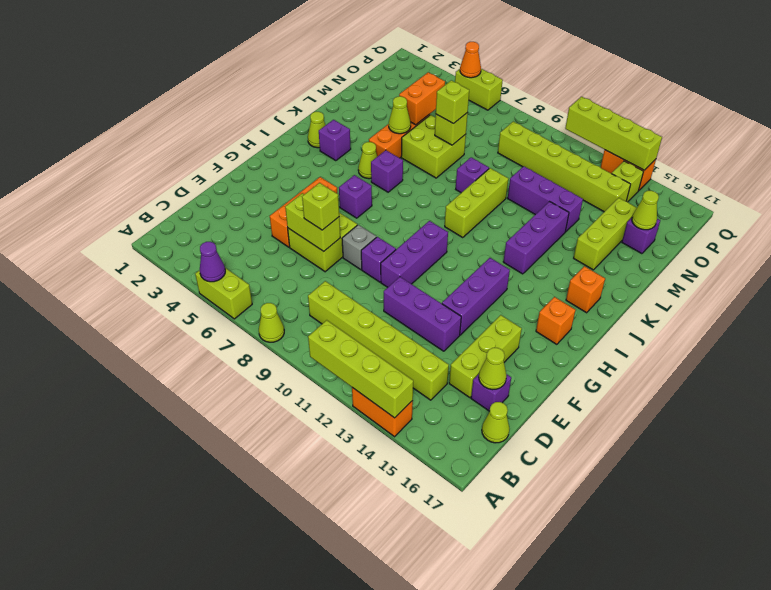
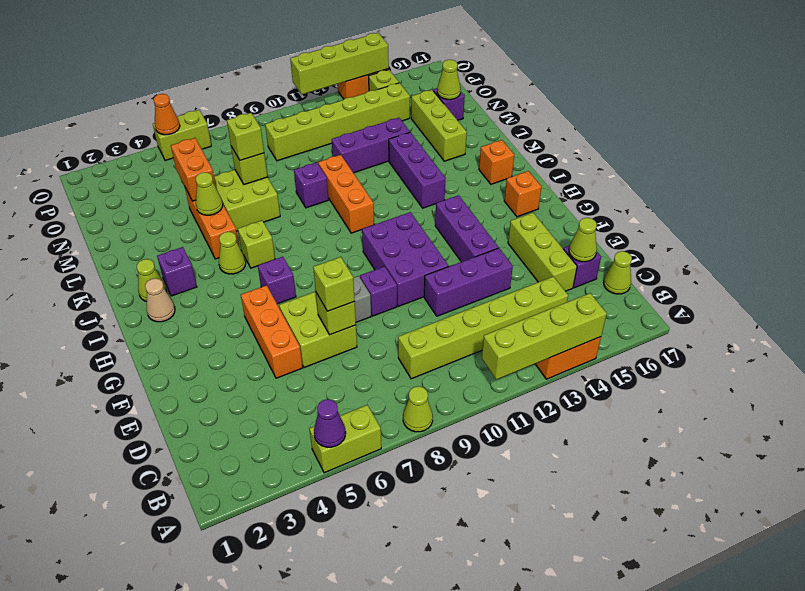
lime brick E6:E7 level 2 -> lime brick E7 level 2
purple brick F10:H10 level 1 -> purple brick F10:H11 level 1
none -> tan cone I2 level 1
purple brick J6 level 1 -> lime brick J6 level 1
lime brick J10:L10 level 1 -> orange brick J10:L10 level 1

